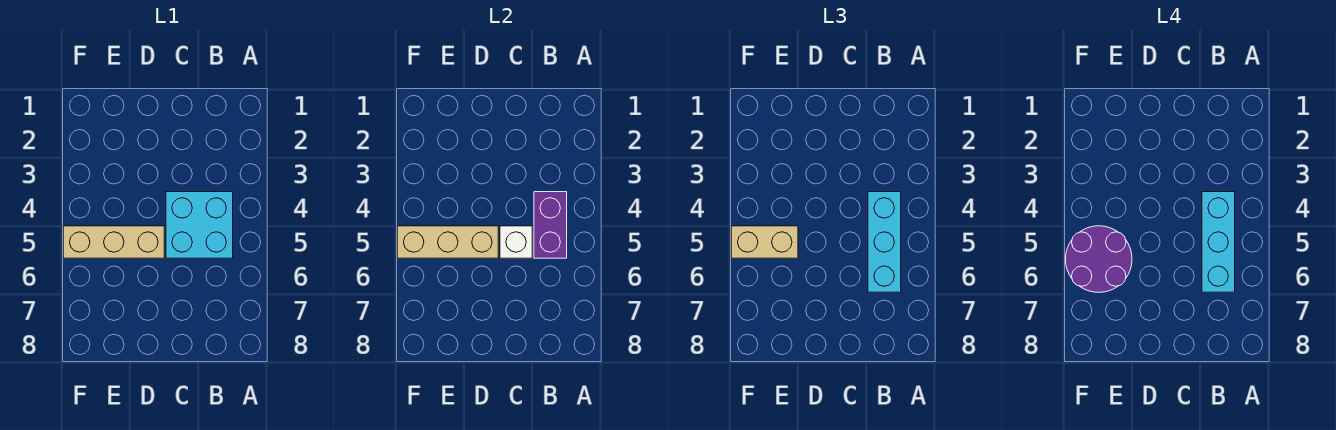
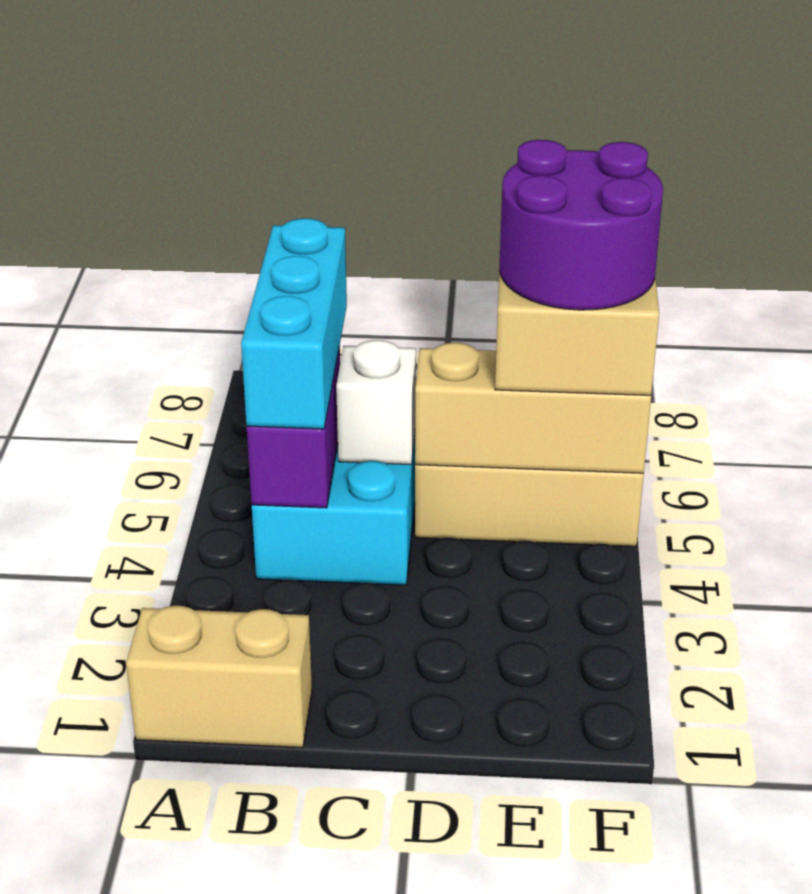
none -> tan brick A1:B1 level 1
cyan brick B4:B6 level 4 -> none

